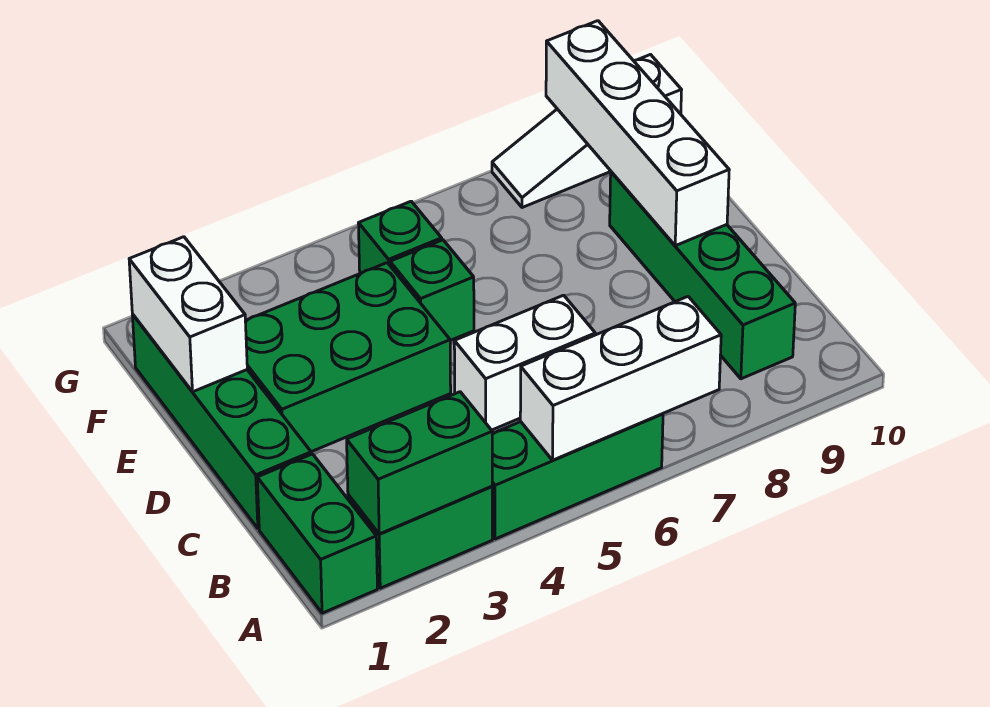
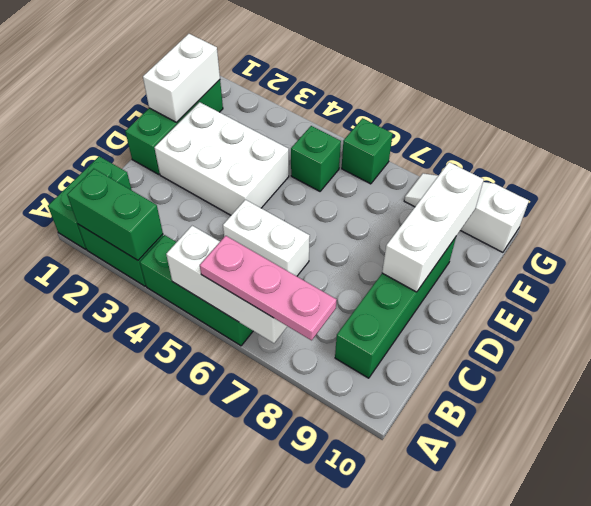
none -> pink plate A6:A8 level 3
green brick C1:F1 level 1 -> green brick D1:F1 level 1
green brick D2:E4 level 1 -> white brick D2:E4 level 1
white brick D9:G9 level 2 -> white brick D9:F9 level 2
green brick E5 level 1 -> green brick G6 level 1

